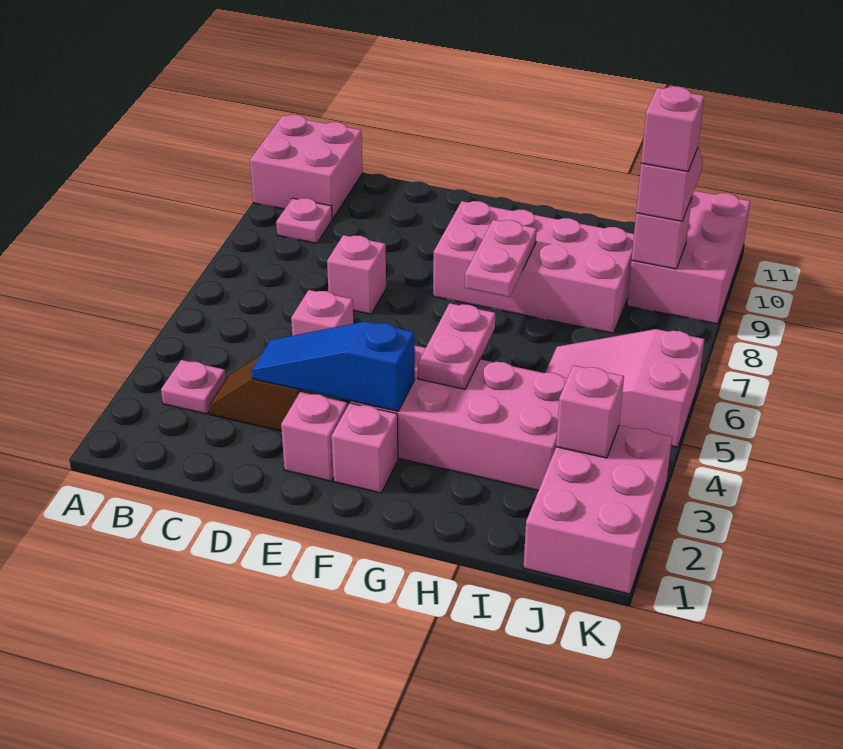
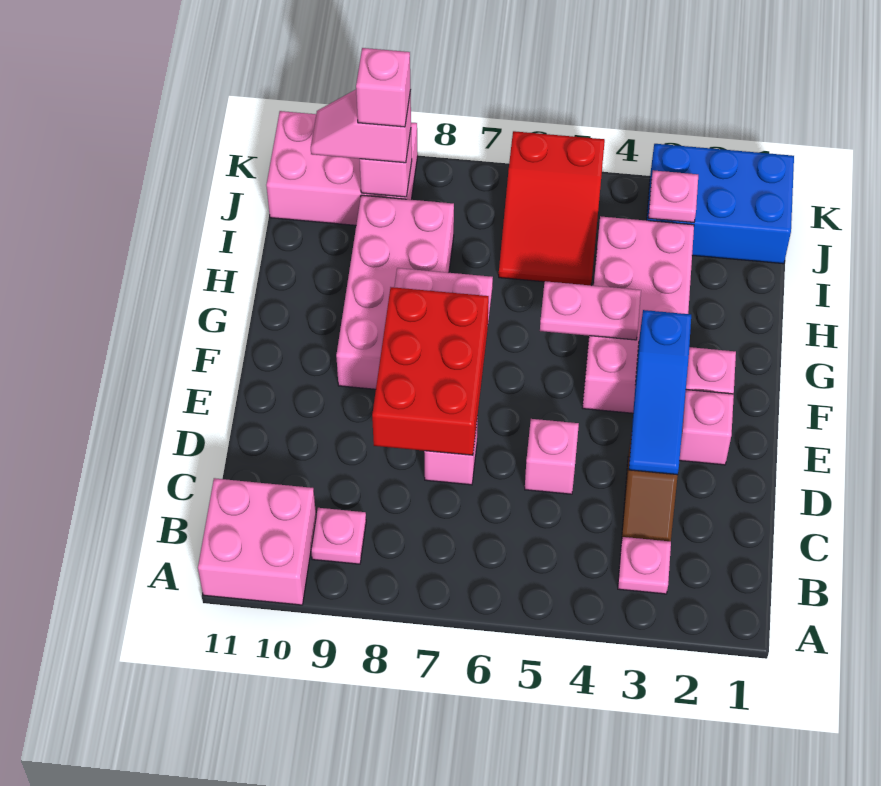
none -> red brick D7:F8 level 2
pink slope I5:K6 level 1 top K -> red slope I5:K6 level 1 top K
pink brick J1:K3 level 1 -> blue brick J1:K3 level 1
pink brick J3 level 2 -> pink plate J3 level 2

